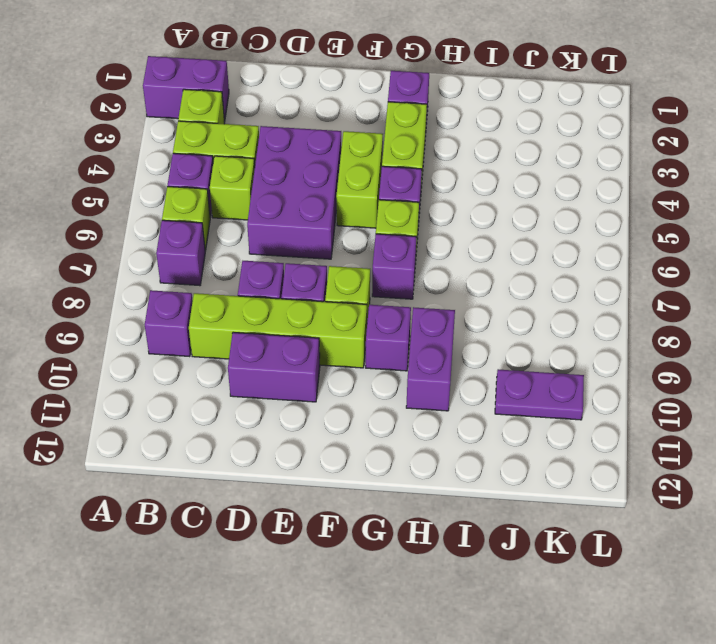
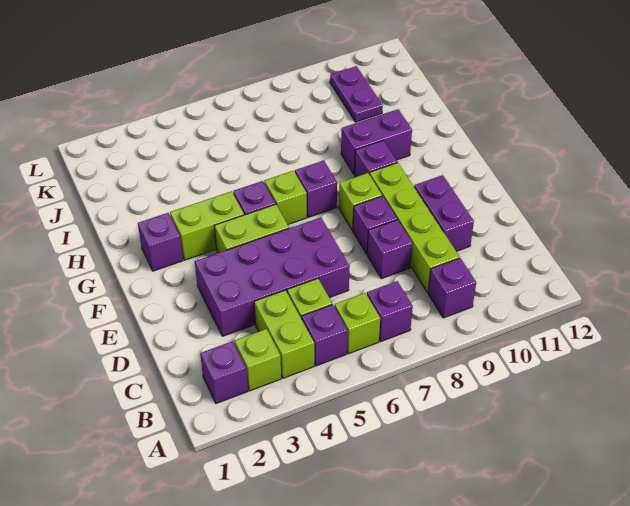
purple brick A2:B2 level 1 -> purple brick B2 level 1
purple brick D4:E6 level 1 -> purple brick D3:E6 level 1

